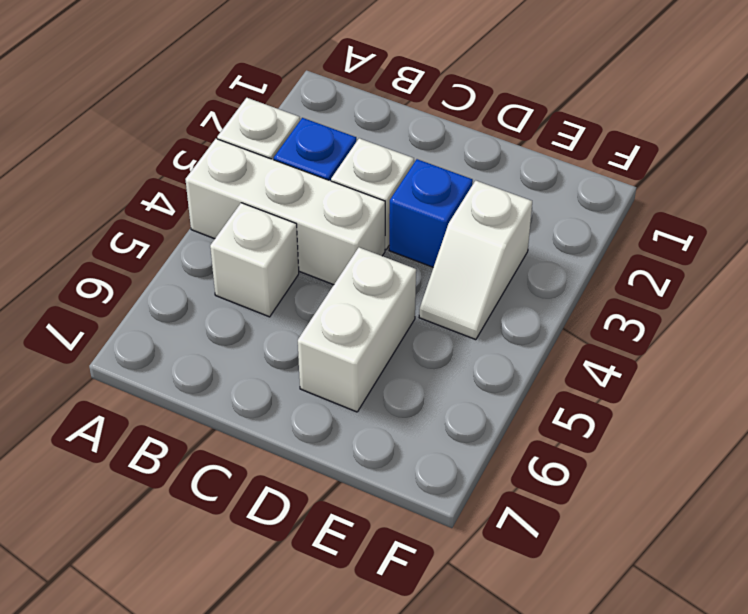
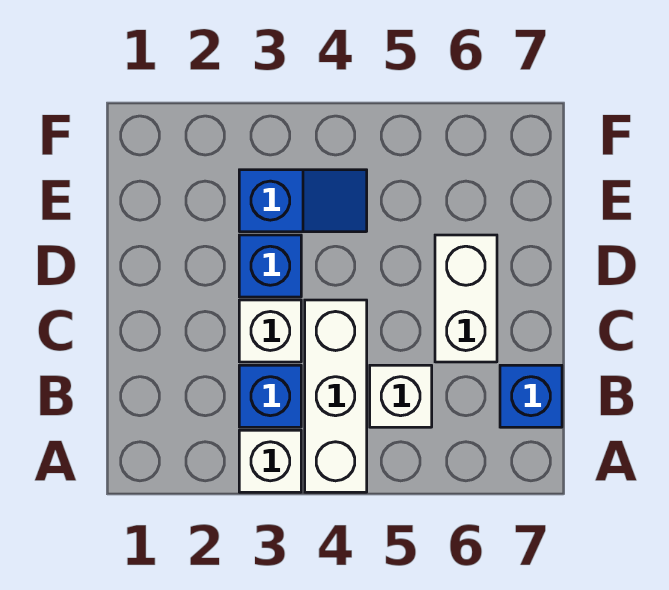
none -> blue brick B7 level 1
white brick D5:D6 level 1 -> white brick C6:D6 level 1
white slope E3:E4 level 1 top 3 -> blue slope E3:E4 level 1 top 3

